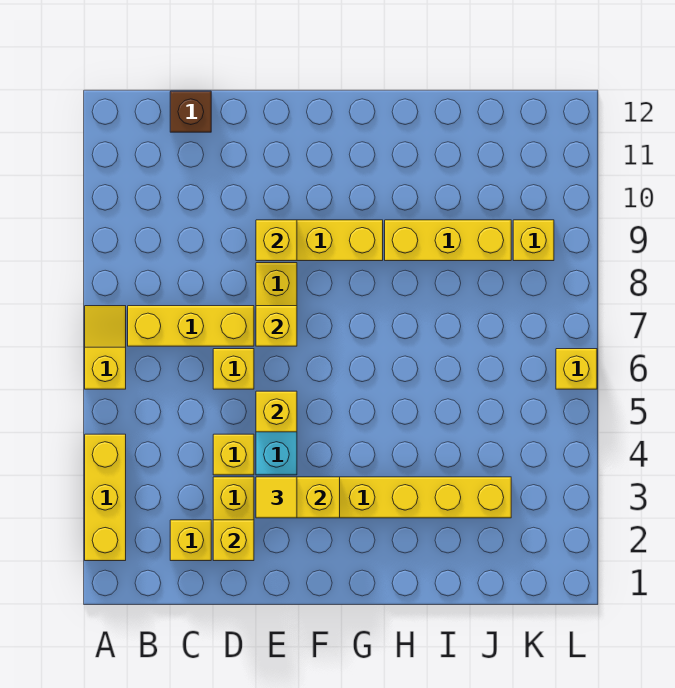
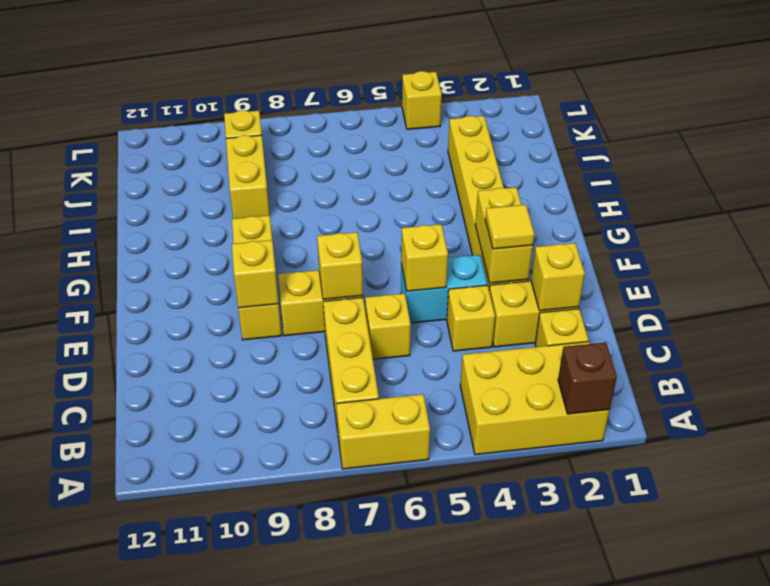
yellow brick A2:A4 level 1 -> yellow brick A2:B4 level 1
yellow slope A6:A7 level 1 top 6 -> yellow brick A6:A7 level 1
brown brick C12 level 1 -> brown brick A2 level 2
yellow brick H9:J9 level 1 -> yellow brick I9:J9 level 1
yellow brick L6 level 1 -> yellow brick L4 level 1

